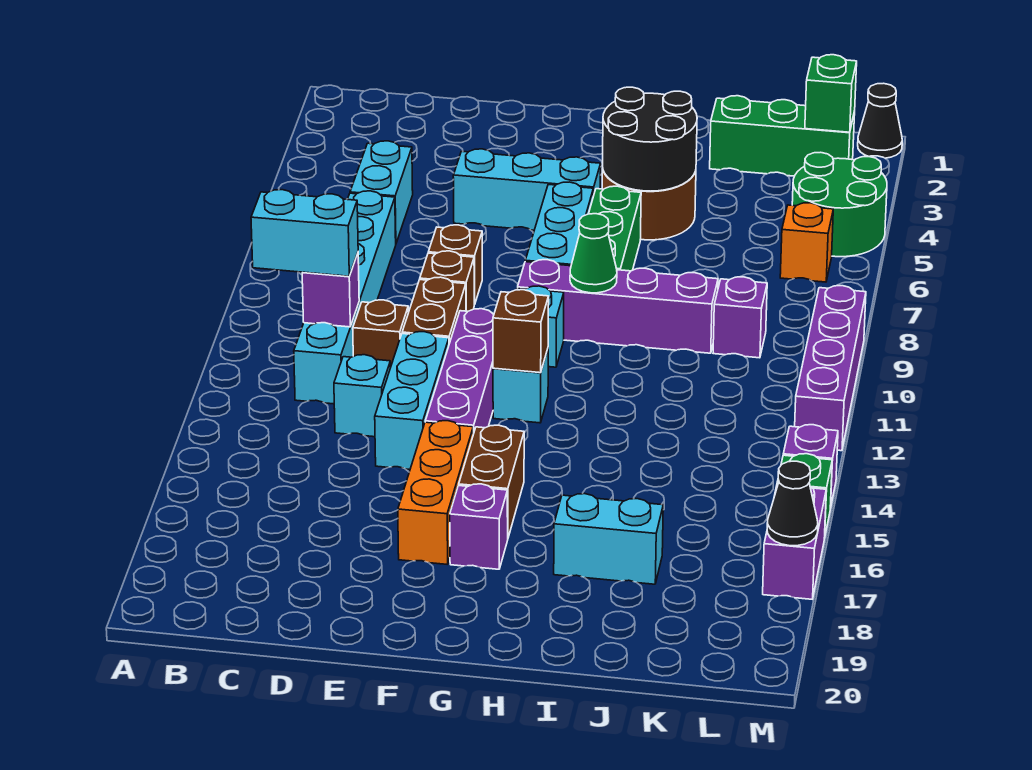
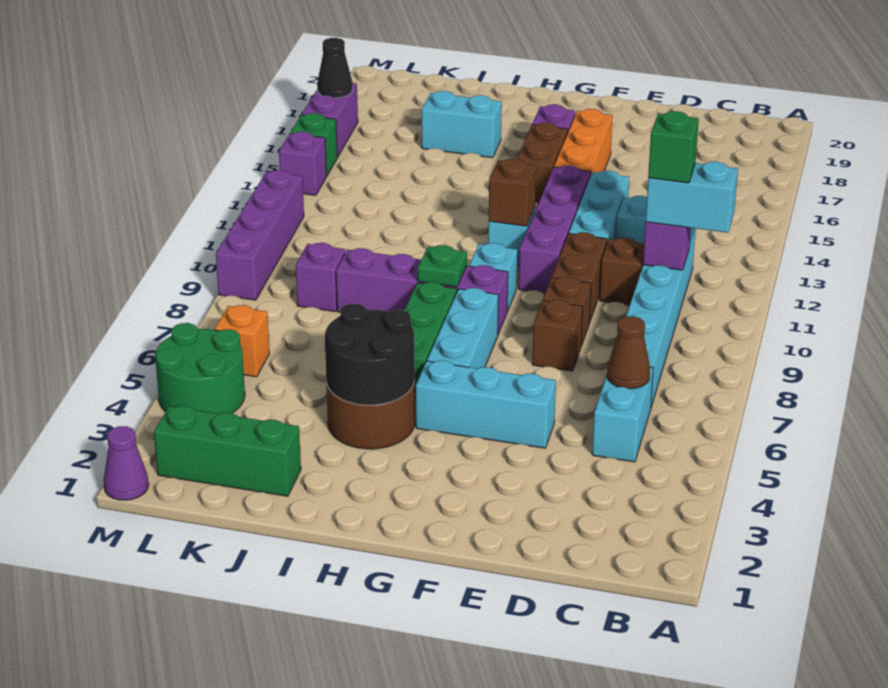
none -> brown cone C6 level 2
green cone H9 level 2 -> green plate H9 level 2
green brick L2 level 2 -> green brick C11 level 4
black cone M1 level 1 -> purple cone M1 level 1

